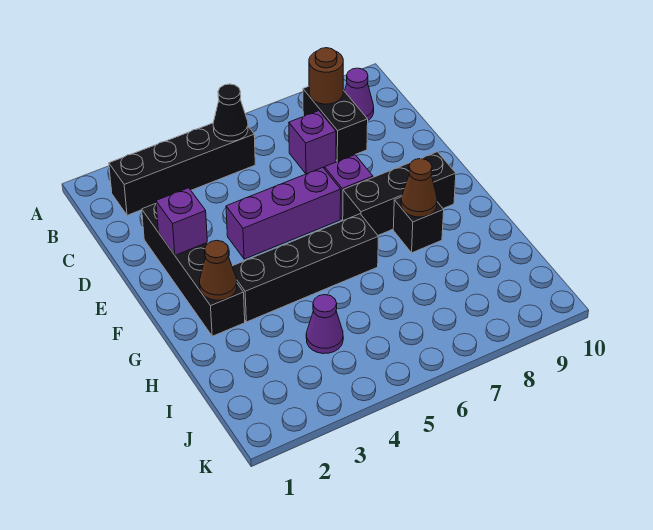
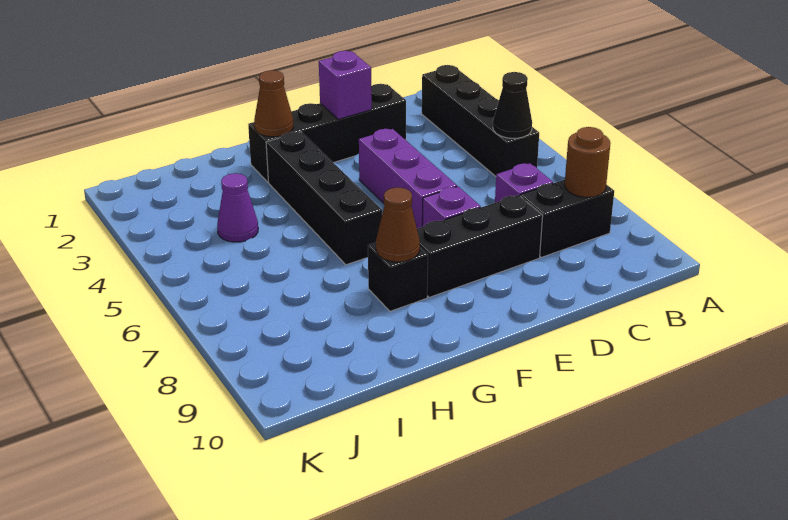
purple cone B9 level 1 -> none
black brick F7:F9 level 1 -> black brick D8:F8 level 1

